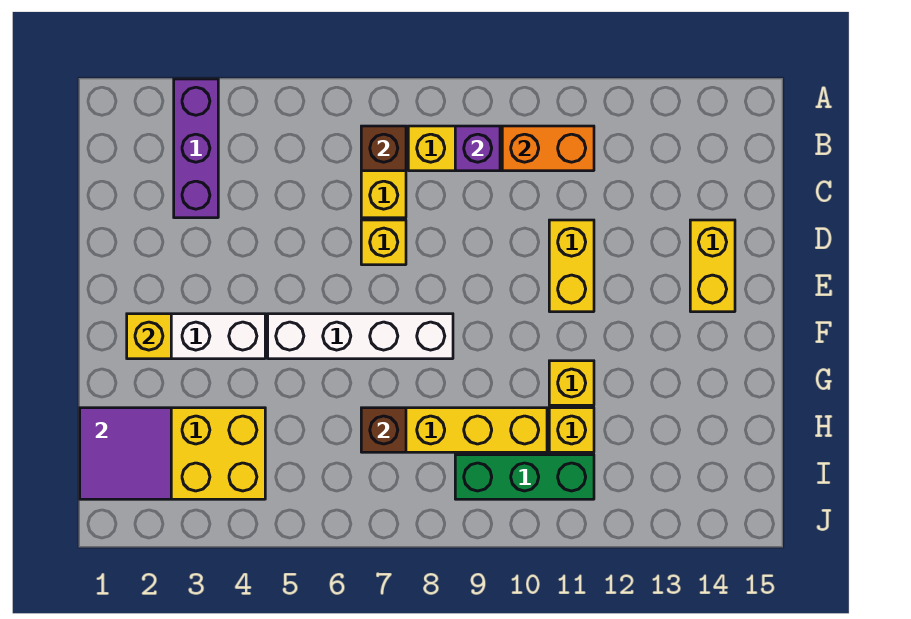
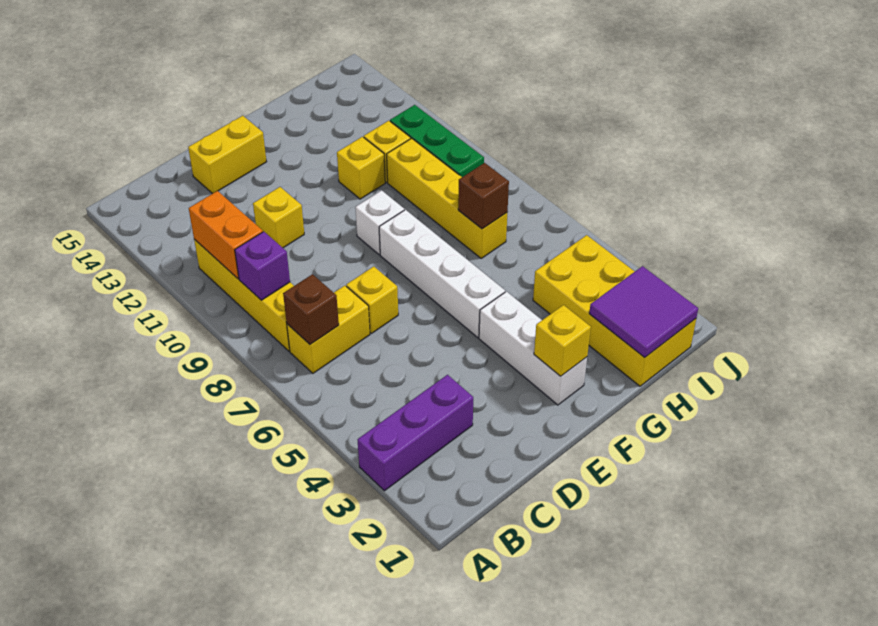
yellow brick D11:E11 level 1 -> yellow brick D11 level 1
none -> white brick F9 level 1

